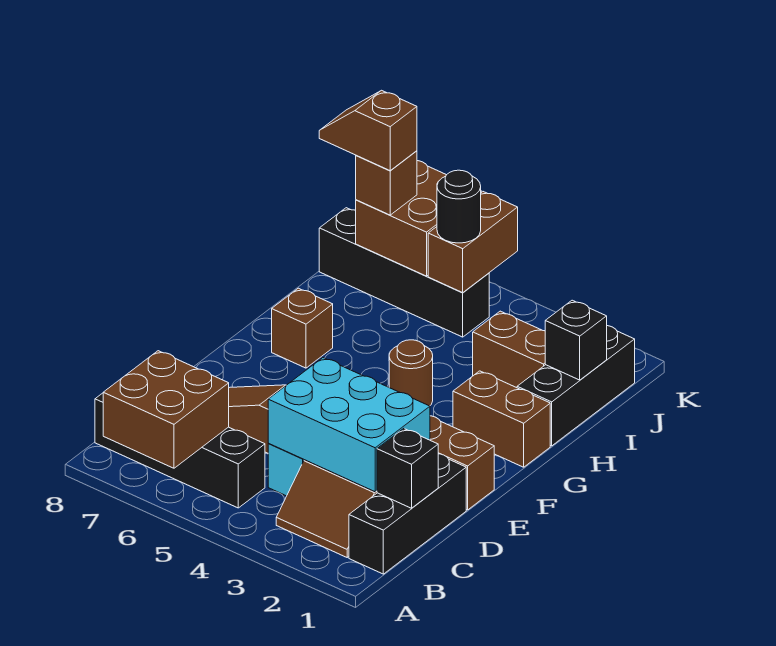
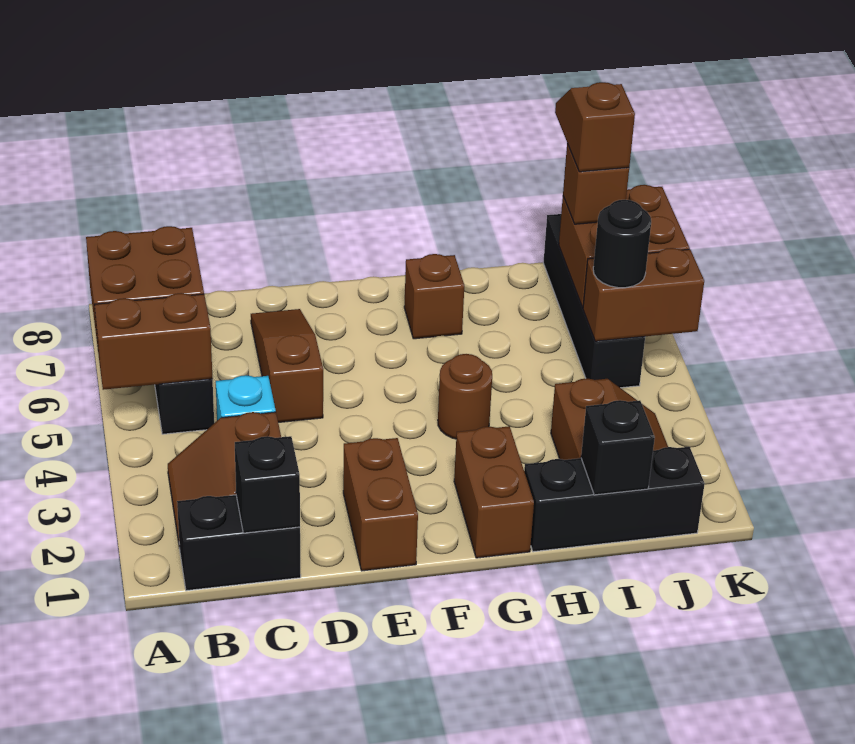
none -> brown brick A5:B5 level 2
black brick B1:D1 level 1 -> black brick B1:C1 level 1
cyan brick C2:D4 level 2 -> none

